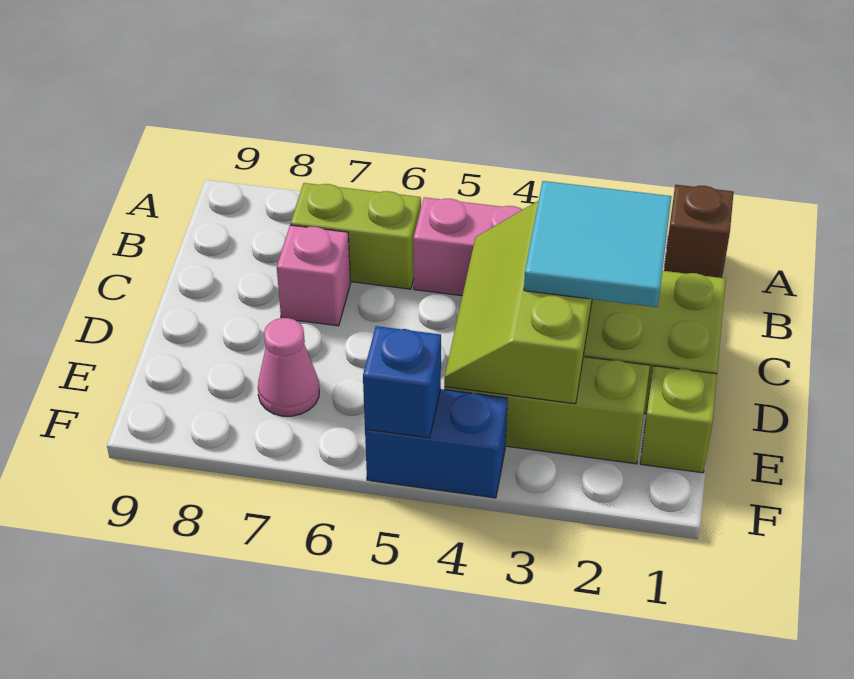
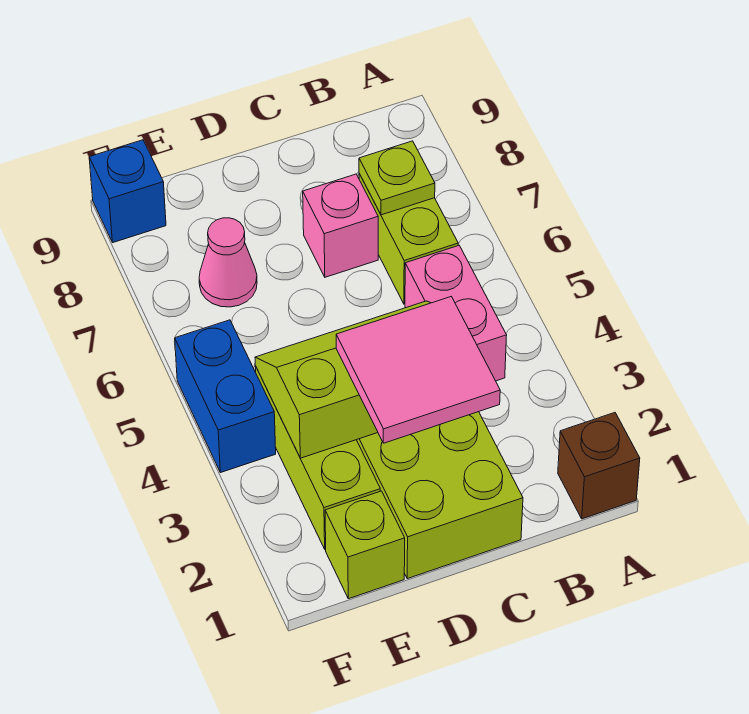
none -> lime plate B7 level 2
cyan tile C2:D3 level 3 -> pink tile C2:D3 level 3
blue brick F5 level 2 -> blue brick F9 level 1

